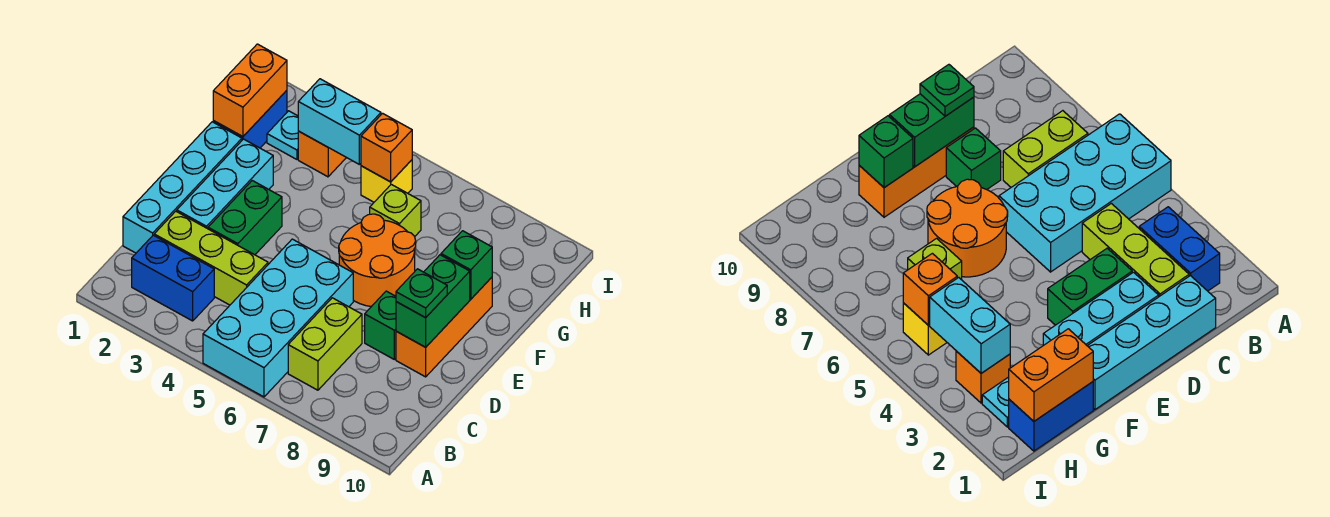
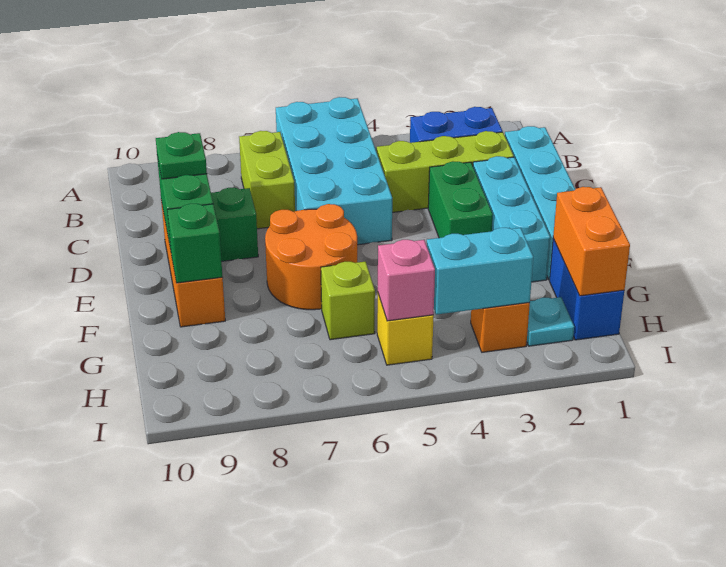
orange brick H5 level 2 -> pink brick H5 level 2

